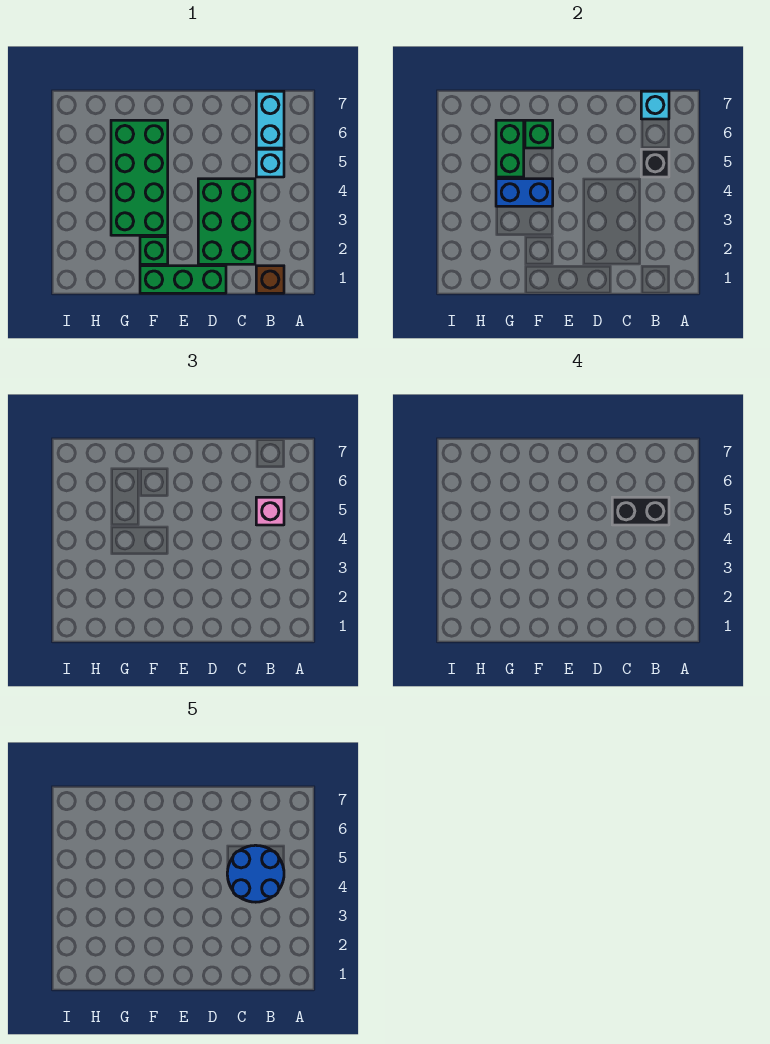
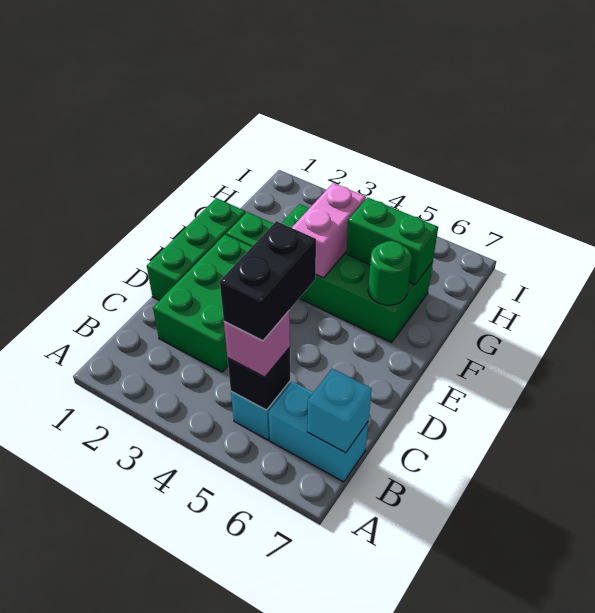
brown brick B1 level 1 -> none
blue round brick B4:C5 level 5 -> none
green brick C2:D4 level 1 -> green brick C2:E3 level 1
blue brick F4:G4 level 2 -> pink brick F4:G4 level 2
green brick F6 level 2 -> green round brick F6 level 2

